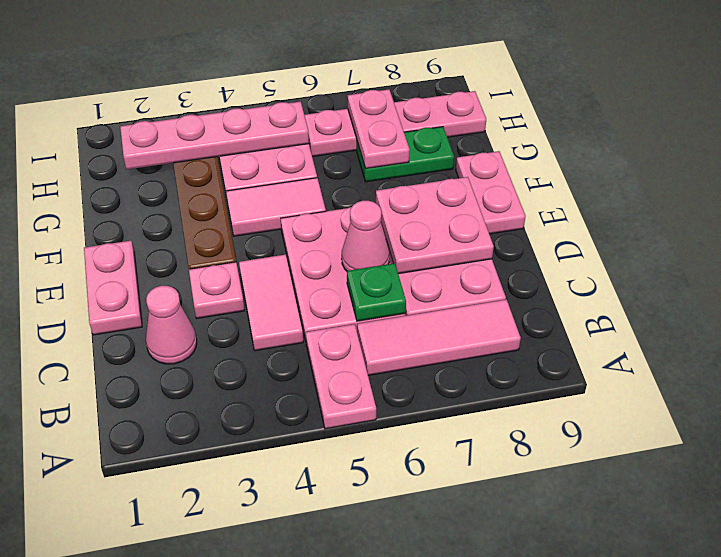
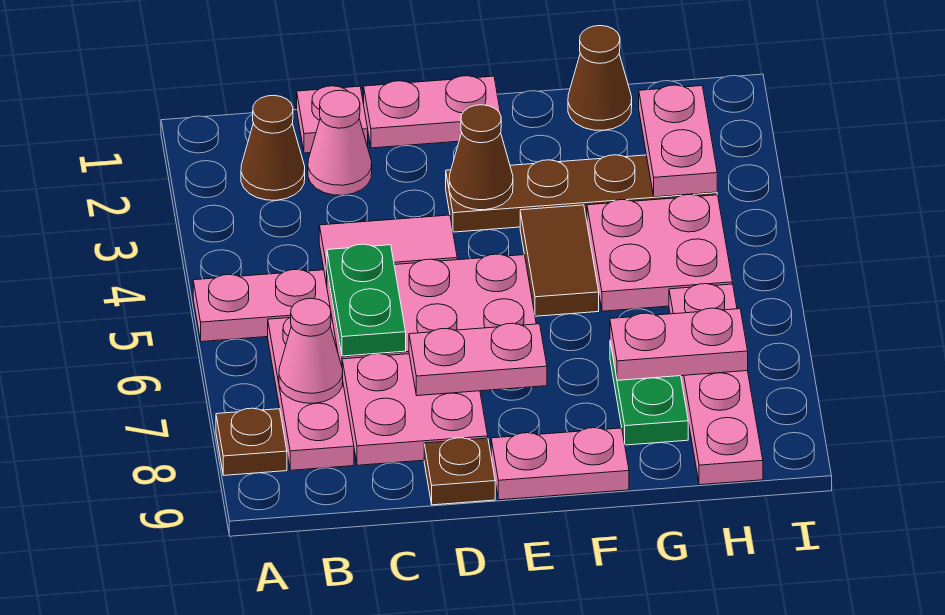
none -> brown plate A8 level 1
none -> brown cone B2 level 1
pink tile B6:B8 level 1 -> pink plate B6:B8 level 1
green plate C6 level 2 -> green plate C5:C6 level 2
pink plate D3 level 1 -> pink plate C1 level 1
pink cone D6 level 2 -> pink cone B7 level 2
pink plate D7:E8 level 2 -> pink plate D7:E7 level 2
none -> brown plate D9 level 1
none -> brown cone E3 level 2
pink tile F4:F5 level 1 -> brown tile F4:F5 level 1
none -> brown cone G1 level 1
pink plate H2:H5 level 2 -> pink plate H2:H3 level 2

